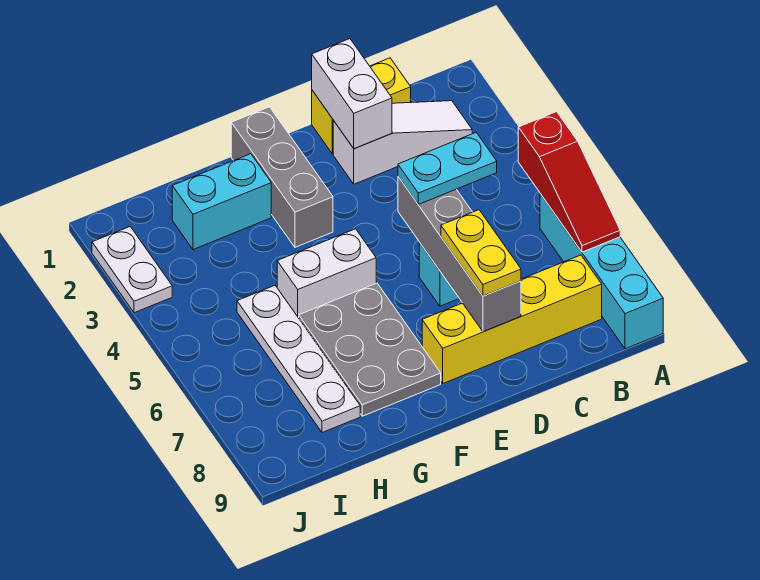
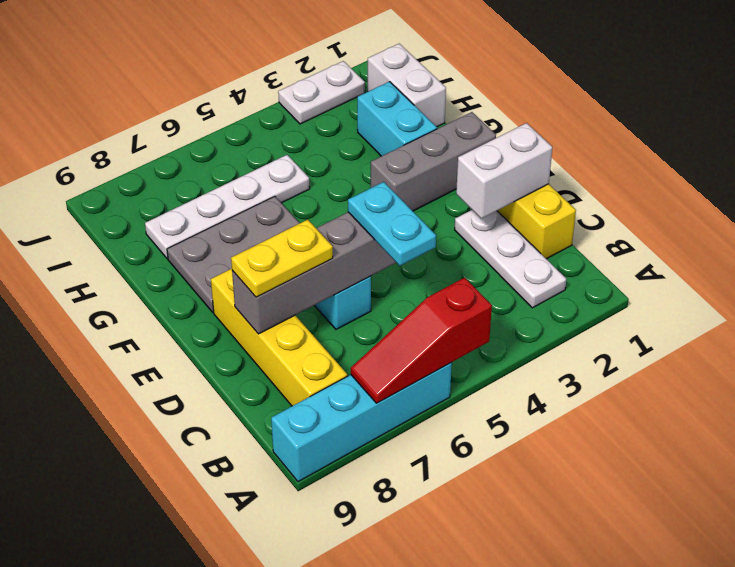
white slope B2:D2 level 1 top D -> white plate B2:D2 level 1
white brick F5:G5 level 1 -> white brick H1:I1 level 1

